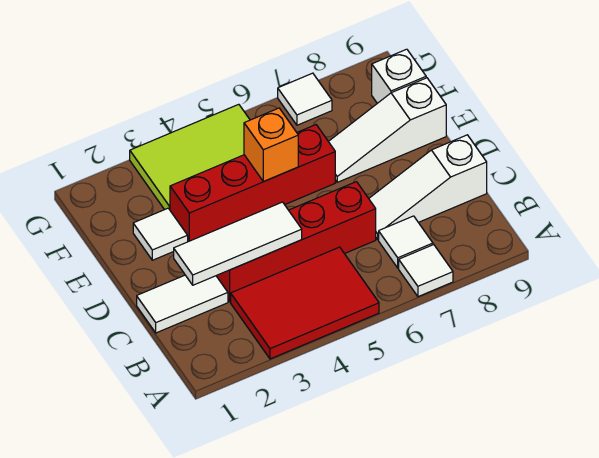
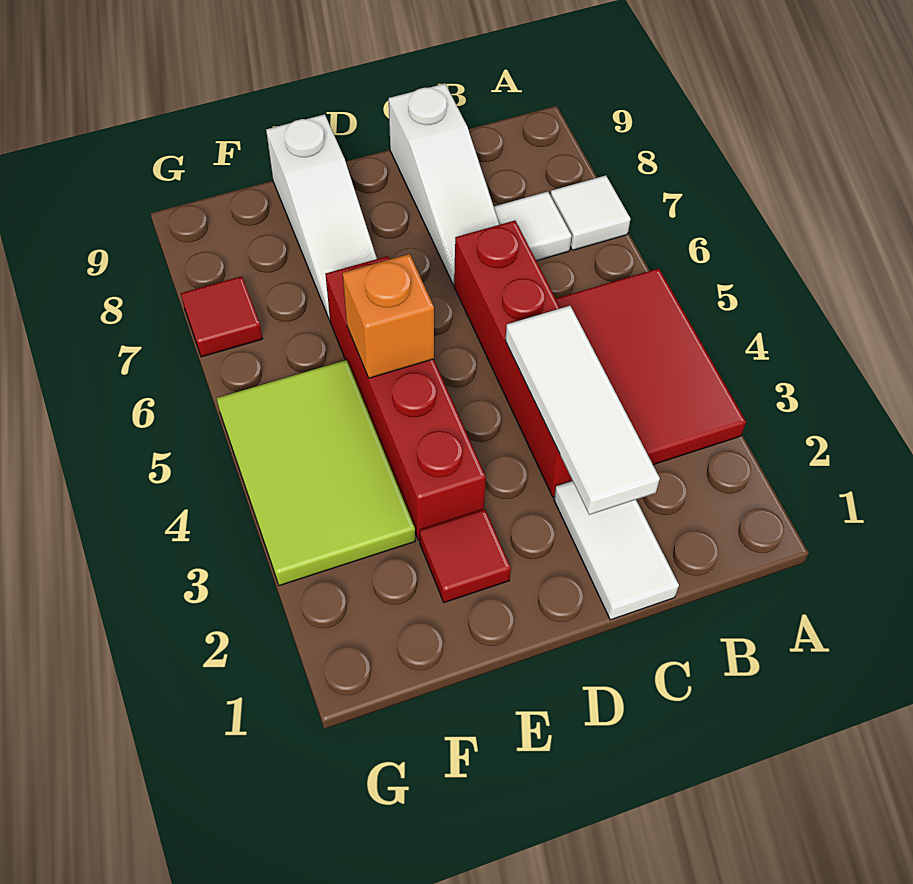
white tile E2 level 1 -> red tile E2 level 1
white brick F9 level 1 -> none
white tile G7 level 1 -> red tile G7 level 1

